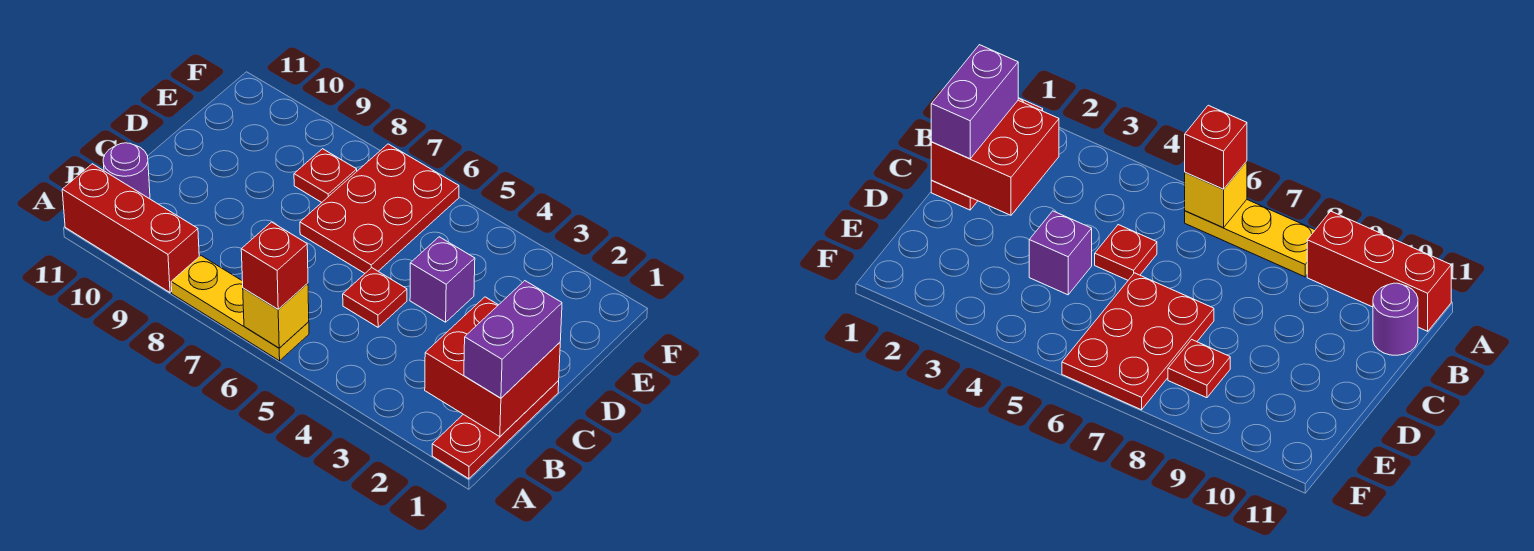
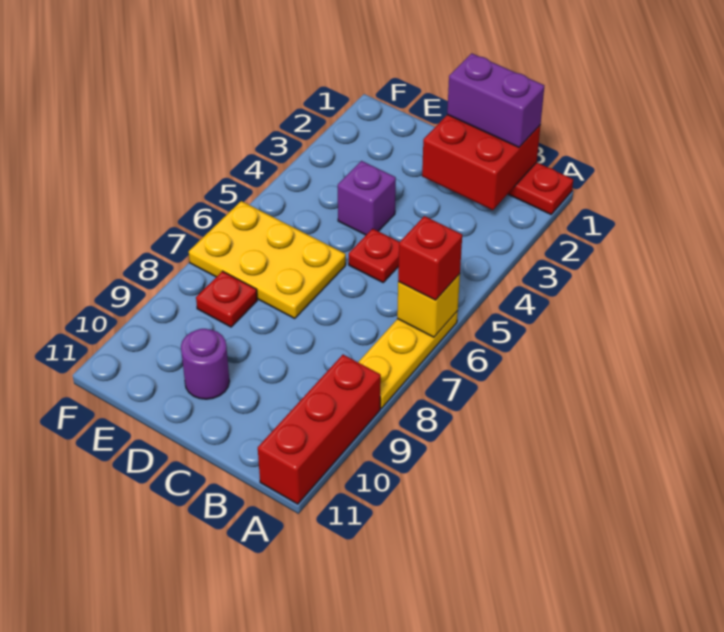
purple round brick B11 level 1 -> purple round brick D10 level 1
red plate D6:F7 level 1 -> yellow plate D6:F7 level 1

